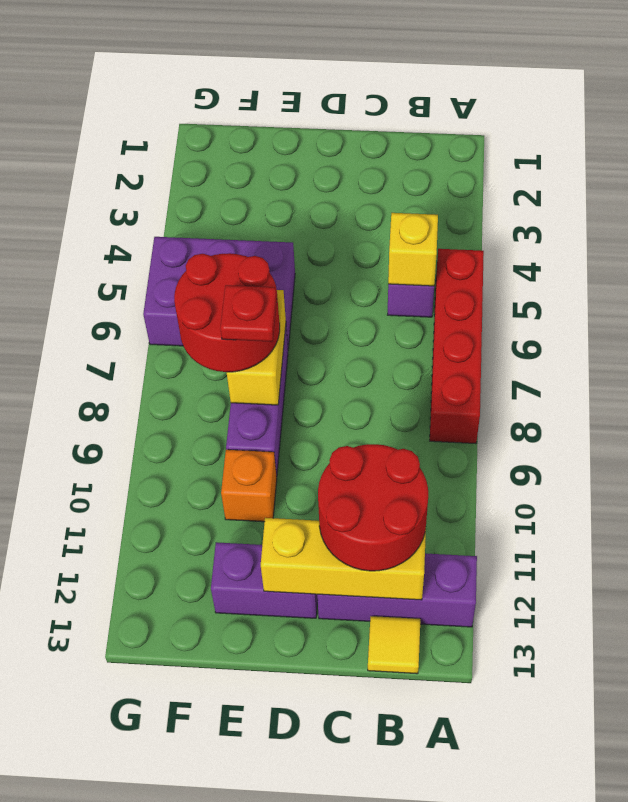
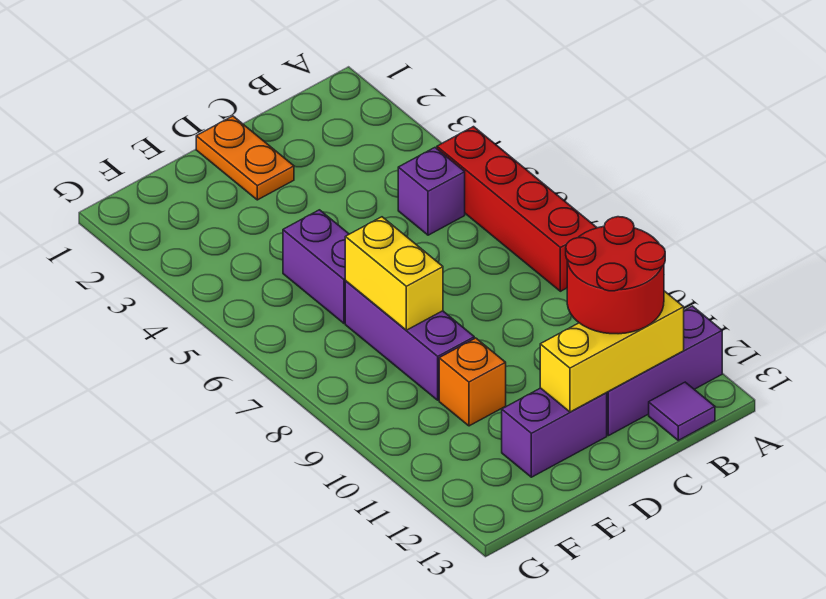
yellow brick B5 level 2 -> none
yellow tile B13 level 1 -> purple tile B13 level 1
none -> orange plate D1:D2 level 1
purple brick E5:G6 level 1 -> purple brick E5:E6 level 1
red round brick E7:F8 level 3 -> none
red plate E8 level 4 -> none

